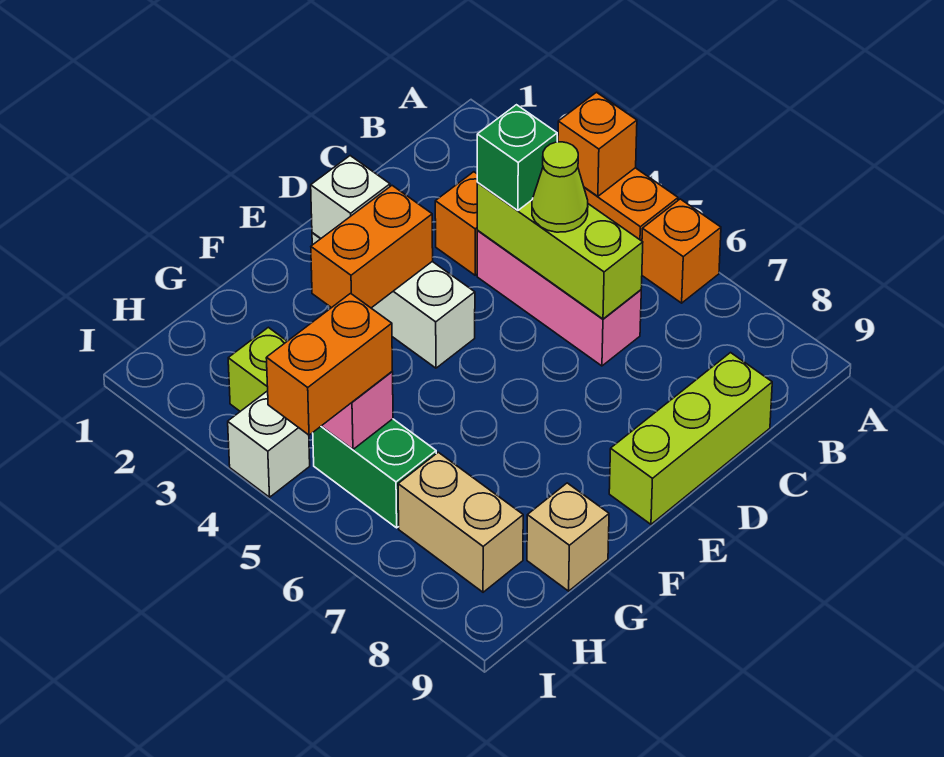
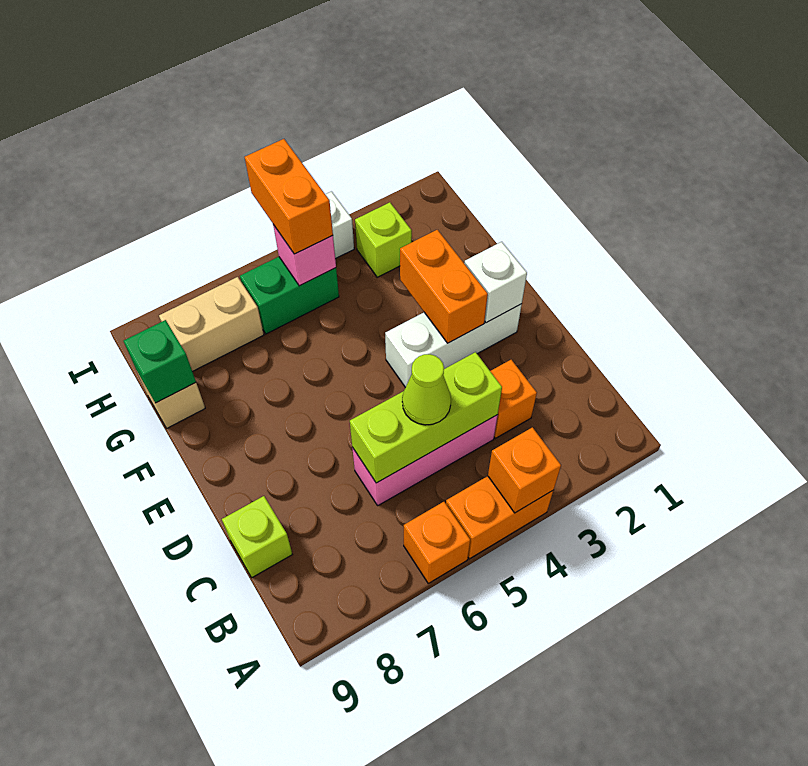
green brick C4 level 3 -> green brick G9 level 2
lime brick C9:E9 level 1 -> lime brick C9 level 1

